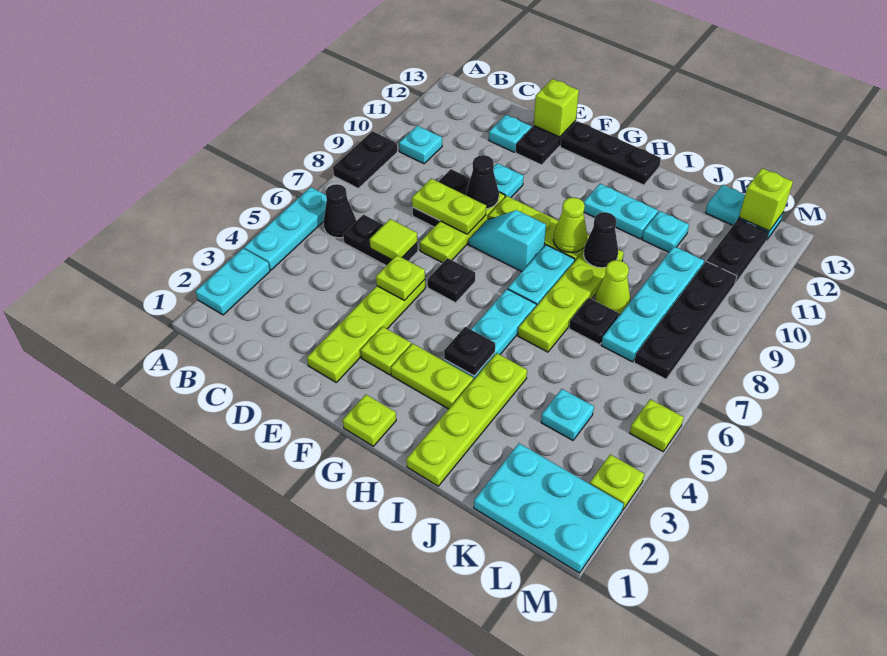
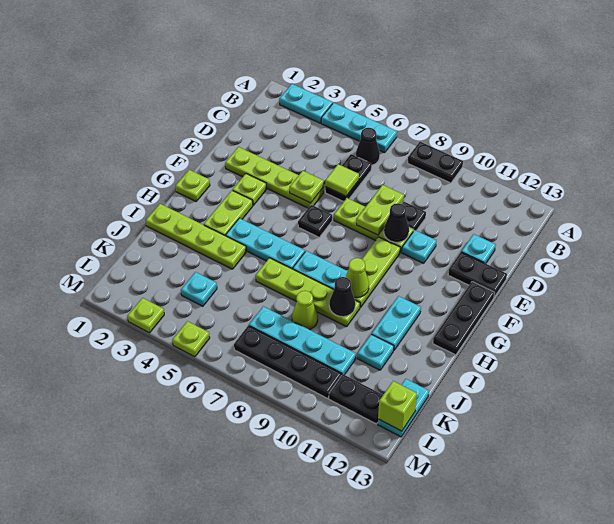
cyan plate B10 level 1 -> none
lime brick E13 level 2 -> none
cyan slope F8:G8 level 1 top G -> none
black plate H4 level 2 -> none
black plate J7 level 1 -> none
cyan plate K1:M2 level 1 -> none

